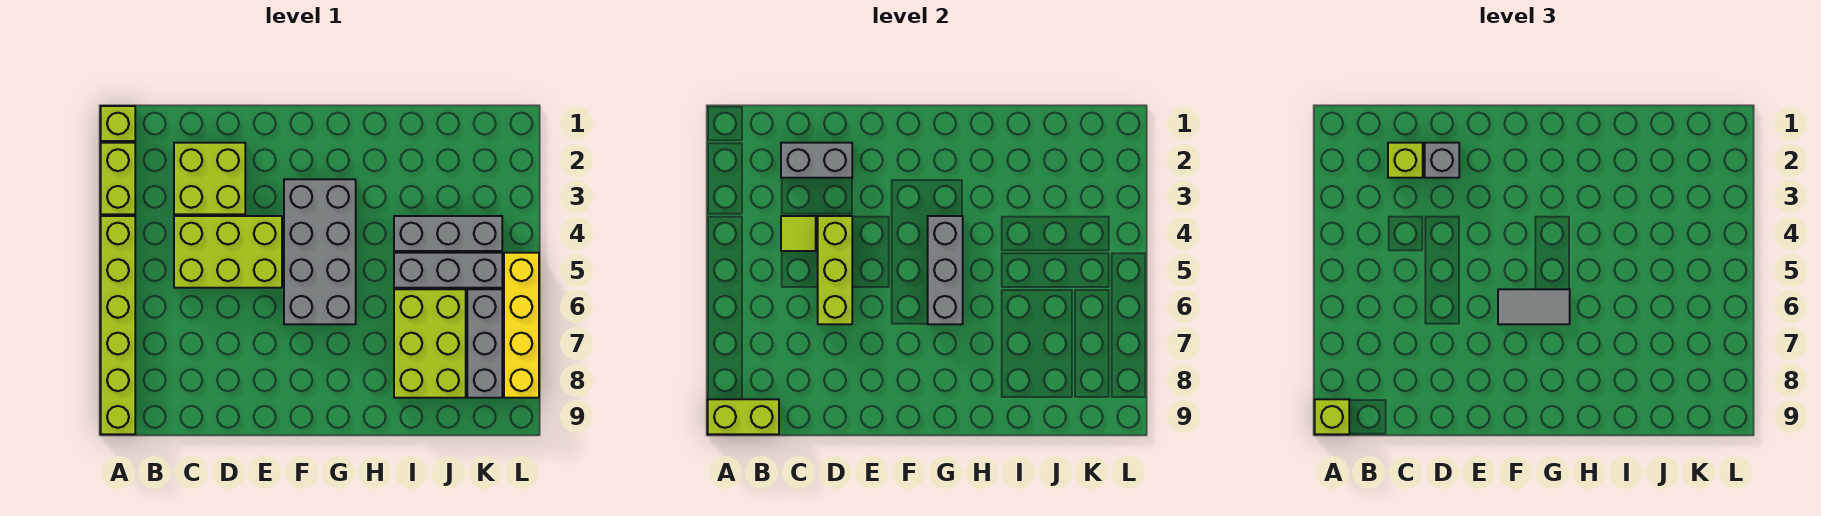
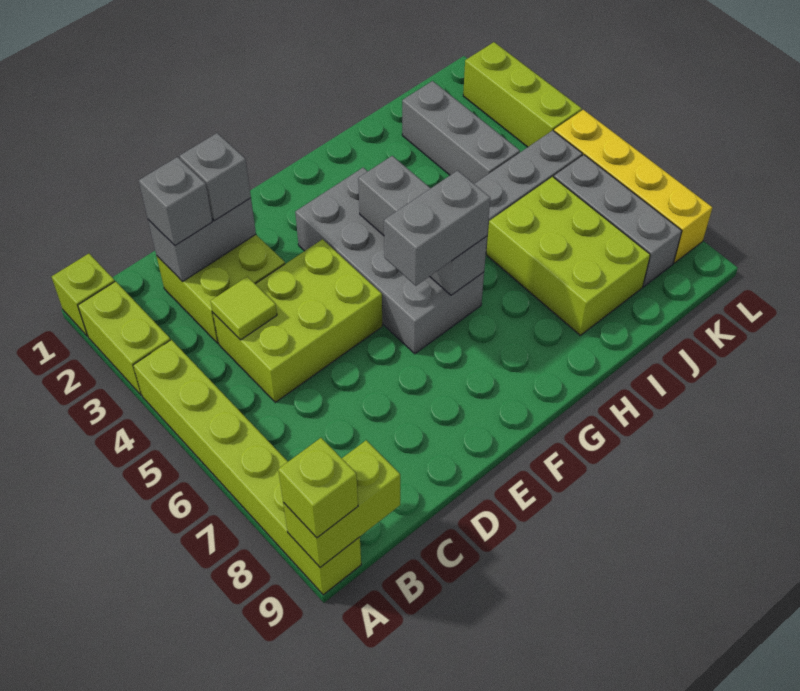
lime brick C2 level 3 -> grey brick C2 level 3
lime brick D4:D6 level 2 -> lime brick L2:L4 level 1
grey tile F6:G6 level 3 -> grey brick F6:G6 level 3
grey brick I4:K4 level 1 -> grey brick J2:J4 level 1

